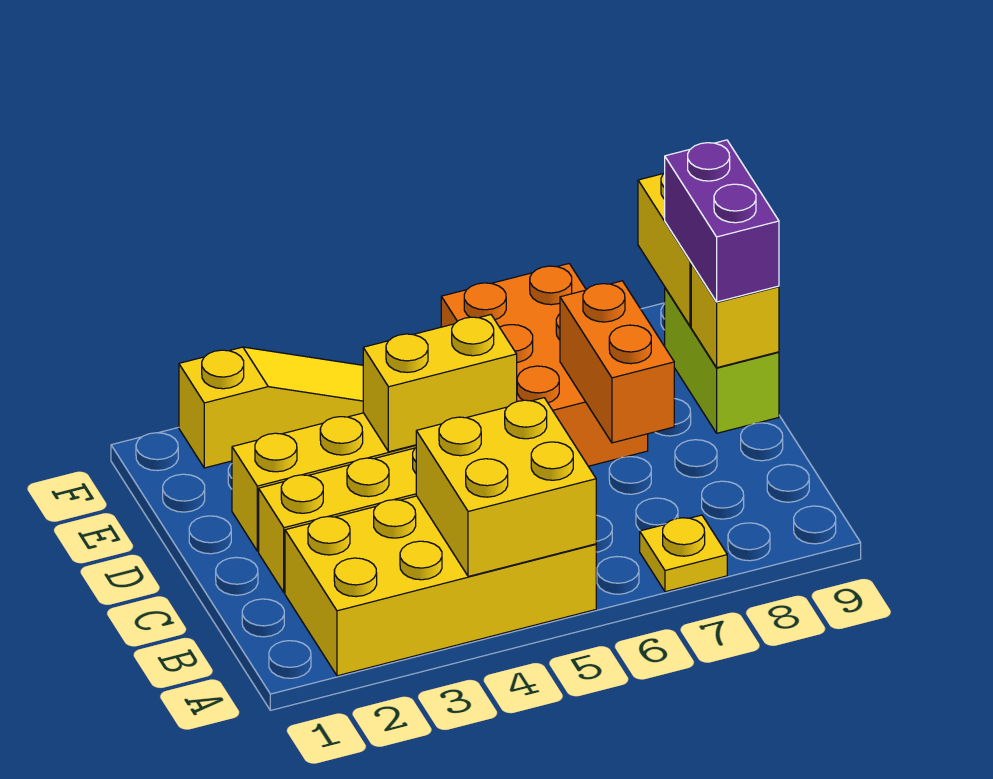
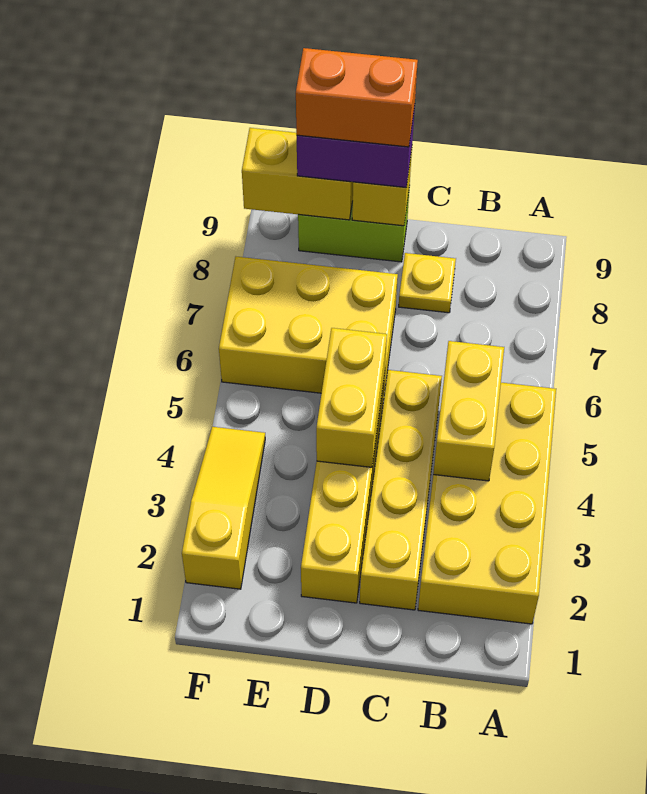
yellow brick A4:B5 level 2 -> yellow brick B4:B5 level 2
yellow plate A7 level 1 -> yellow plate C8 level 1
orange brick C7:D7 level 2 -> orange brick D9:E9 level 4
orange brick D6:F7 level 1 -> yellow brick D6:F7 level 1

